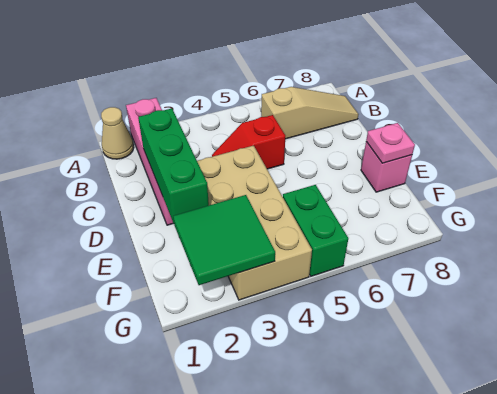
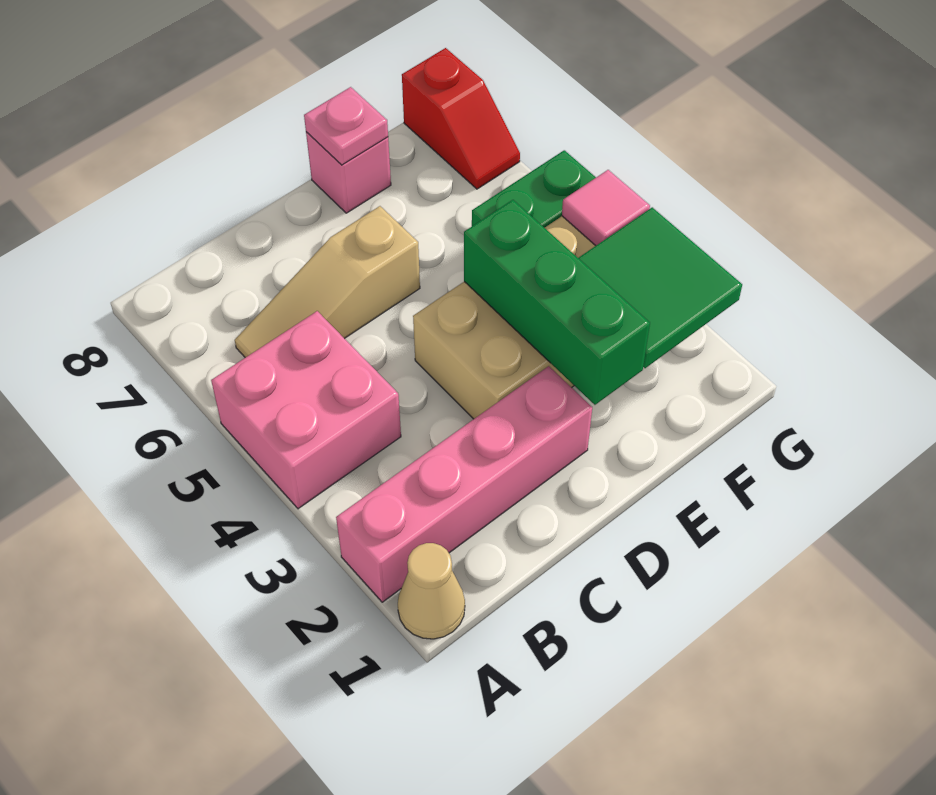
none -> pink brick A4:B5 level 1
tan slope B6:B8 level 1 top 6 -> tan slope B6:D6 level 1 top D
green brick C2:E2 level 2 -> green brick E2:E4 level 2
red slope C4:C5 level 1 top 5 -> red slope G7:G8 level 1 top 8
none -> pink tile G4 level 2

